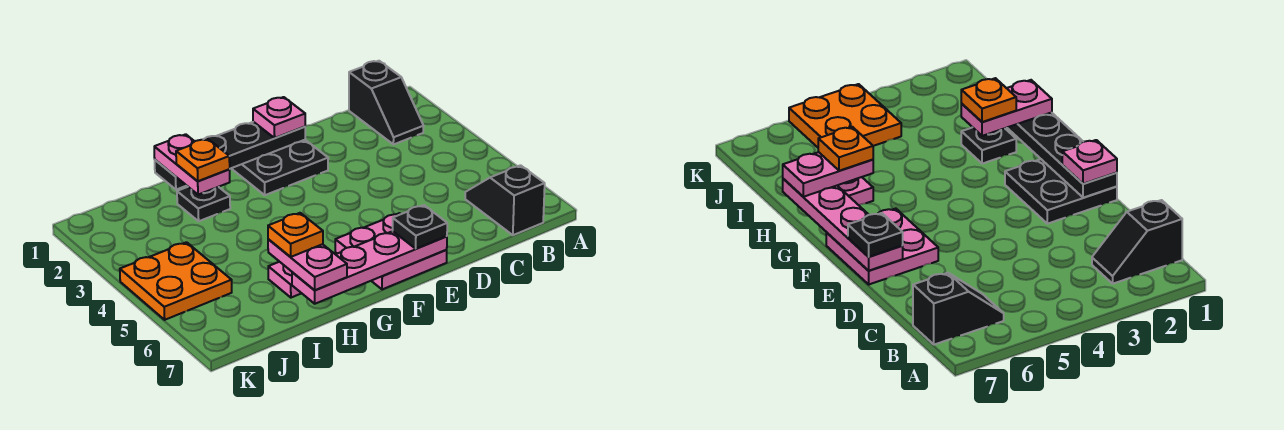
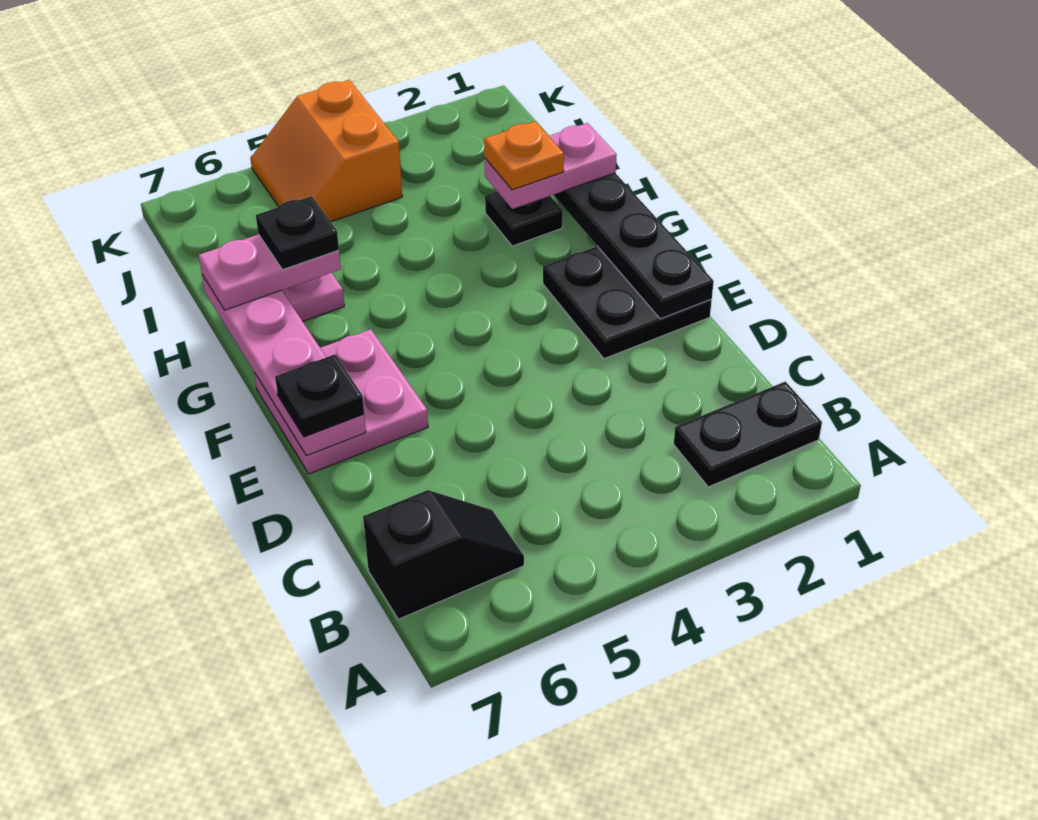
black slope B1:B2 level 1 top 1 -> black plate B1:B2 level 1
pink plate E1 level 3 -> none
orange plate H6 level 4 -> black plate H6 level 4
orange plate J4:K5 level 1 -> orange slope J4:K5 level 1 top 4

